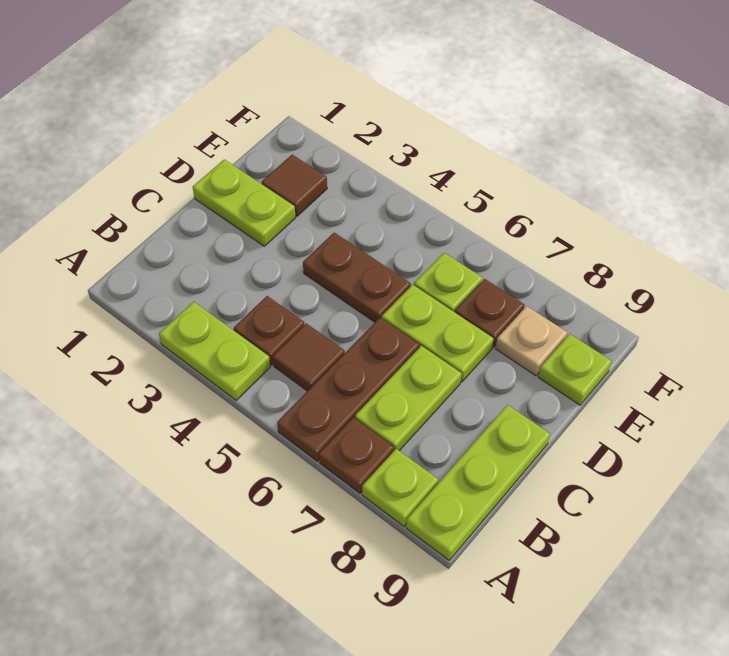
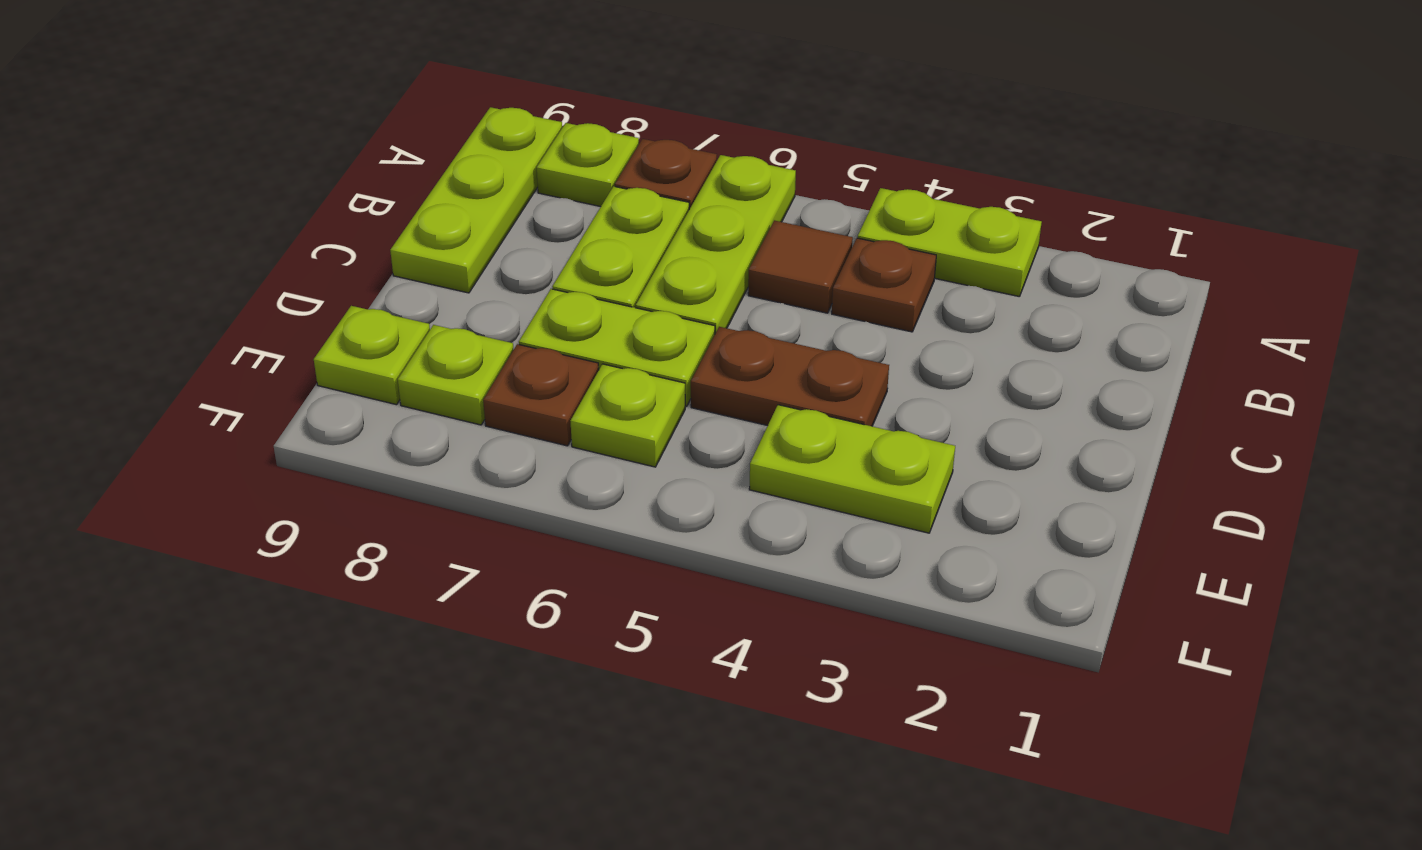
brown plate A6:C6 level 1 -> lime plate A6:C6 level 1
lime plate D1:D2 level 1 -> lime plate E3:E4 level 1
brown tile E2 level 1 -> none
tan plate E8 level 1 -> lime plate E8 level 1

